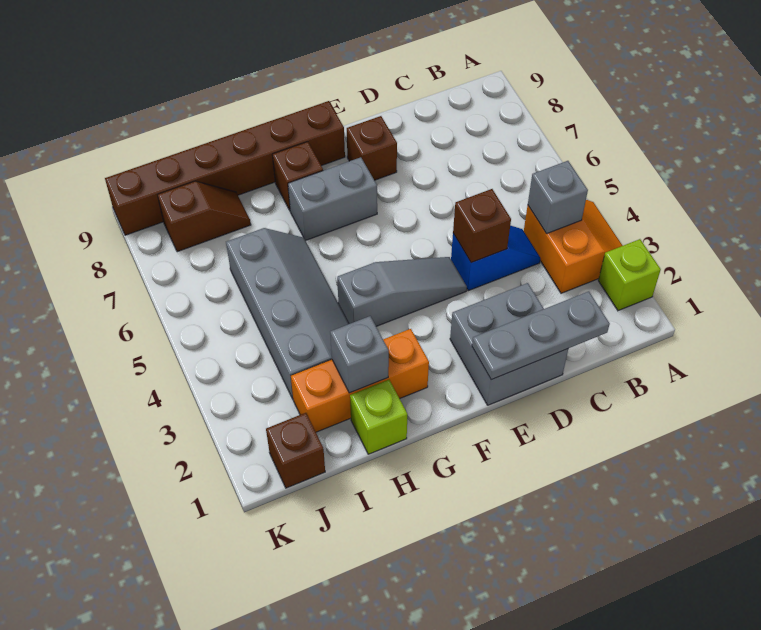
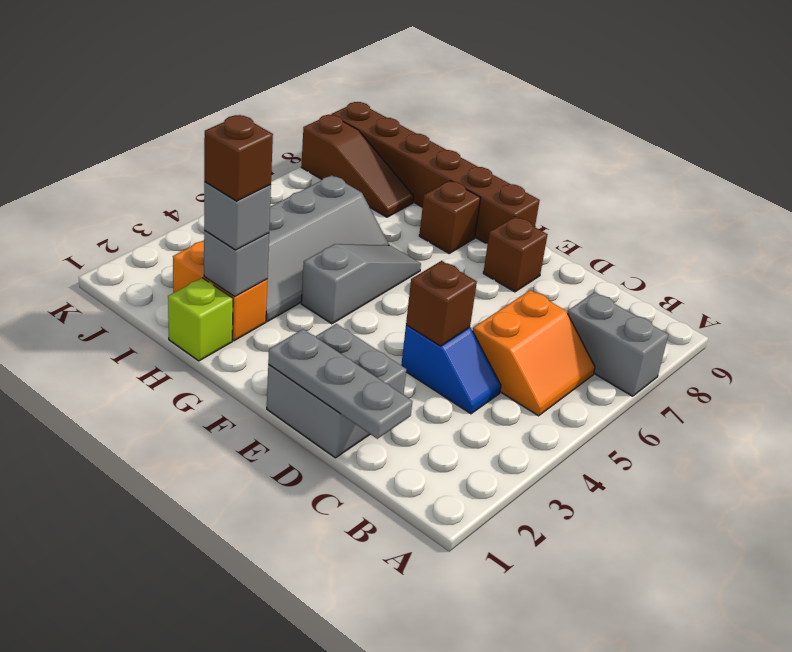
lime brick A2 level 1 -> none
orange slope A3:B4 level 1 top B -> orange slope B5:C6 level 1 top C
grey brick B4 level 2 -> grey brick H2 level 3
grey slope E4:G4 level 1 top G -> grey slope G4:G6 level 1 top 4
grey brick F7:G7 level 1 -> grey brick A7:B7 level 1
orange brick G2:I2 level 1 -> orange brick H2:I2 level 1
brown slope I8:J8 level 1 top J -> brown slope I8:K8 level 1 top K
brown brick J1 level 1 -> brown brick H2 level 4

